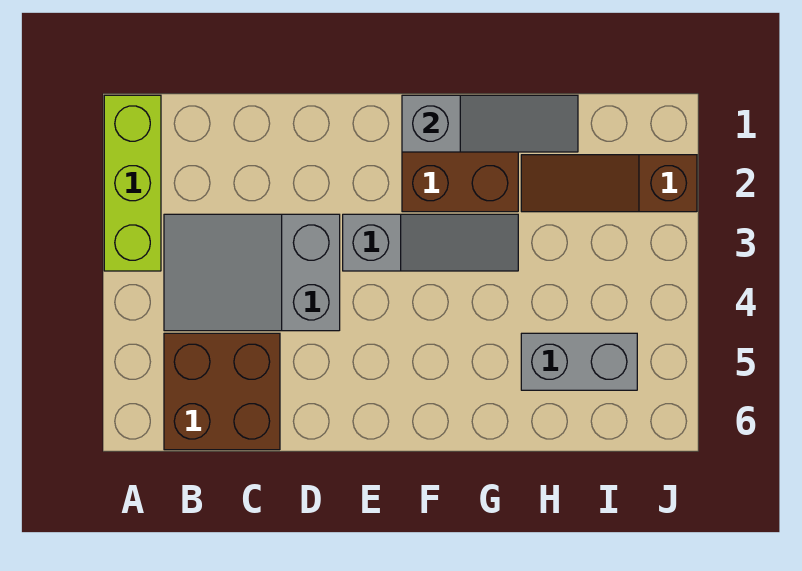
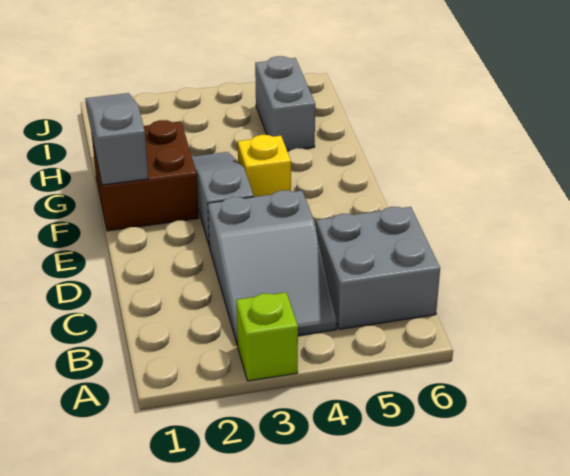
lime brick A1:A3 level 1 -> lime brick A3 level 1
brown brick B5:C6 level 1 -> grey brick B5:C6 level 1
none -> yellow brick F4 level 1
brown slope H2:J2 level 1 top J -> none

